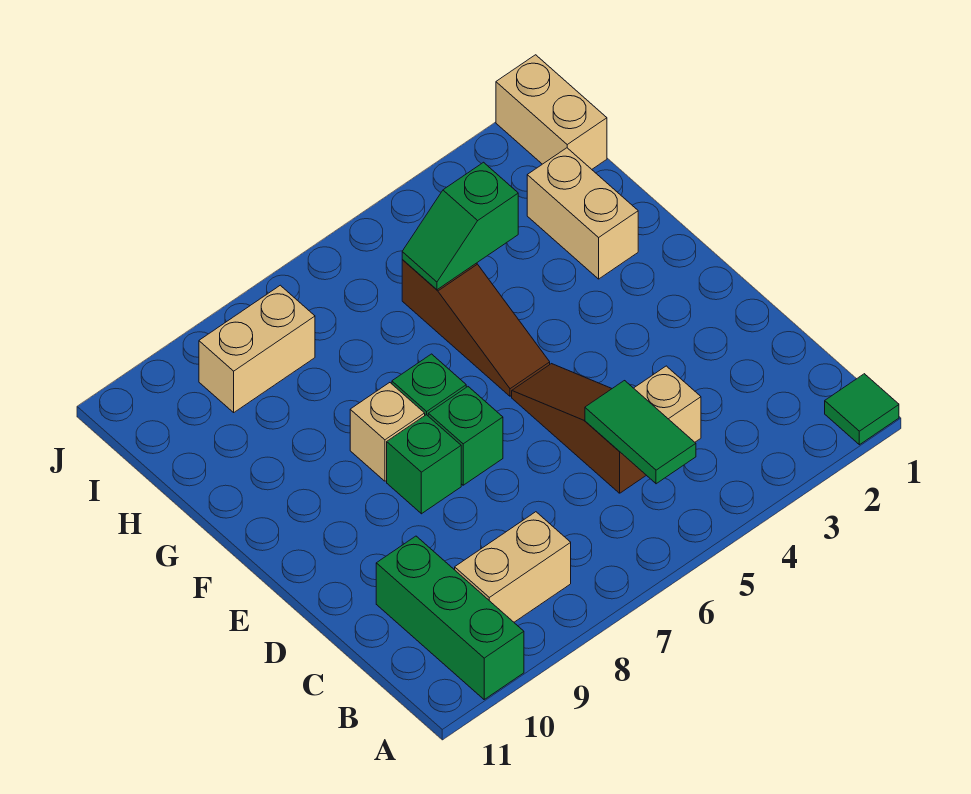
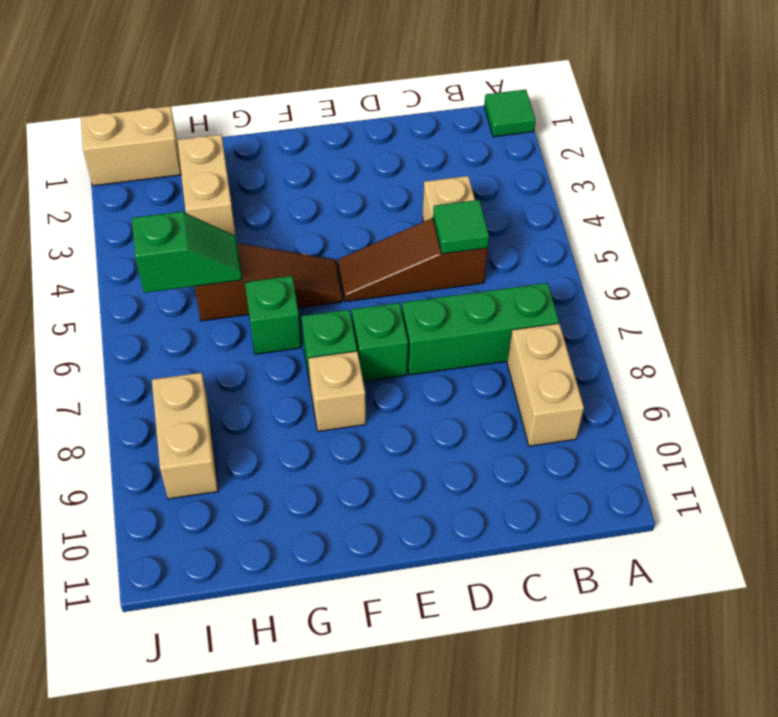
green brick A10:C10 level 1 -> green brick B7:D7 level 1
green tile B5:C5 level 2 -> green tile C5 level 2
green brick E8 level 1 -> green brick G6 level 1
tan brick G2:H2 level 1 -> tan brick H2:H3 level 1
green slope H4:H5 level 2 top 4 -> green slope H5:I5 level 2 top I

